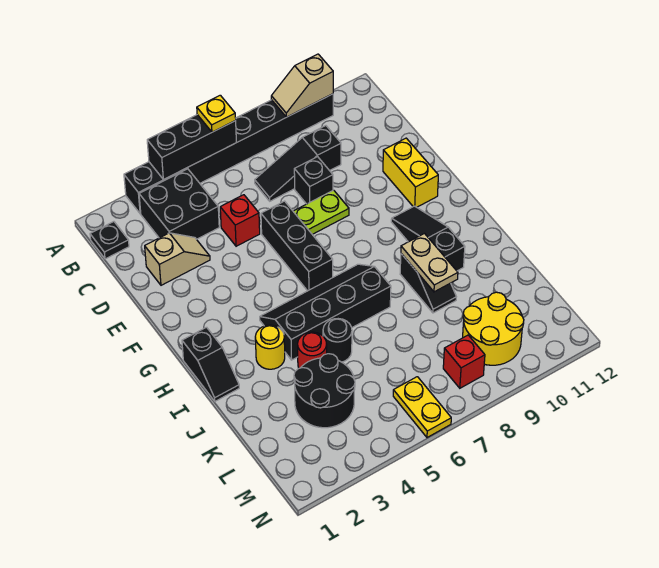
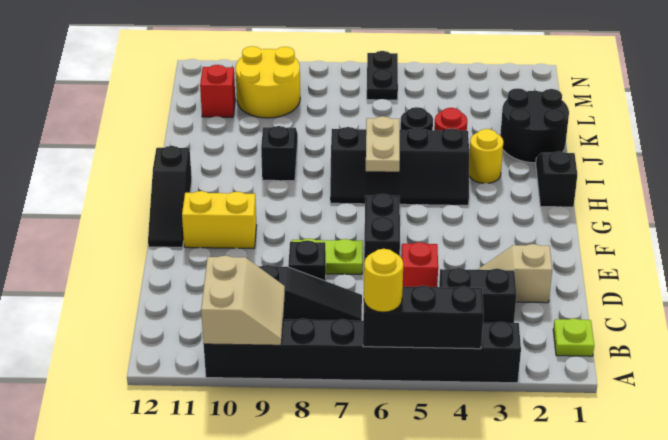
yellow plate A6 level 3 -> yellow round brick A6 level 3
tan slope A9:A10 level 2 top 10 -> tan slope A9:B10 level 2 top 10
black plate B1 level 1 -> lime plate B1 level 1
black brick B3:C4 level 1 -> black brick C3:C4 level 1
black brick E6:G6 level 1 -> black brick E6:F6 level 1
yellow brick E11:F11 level 1 -> yellow brick F10:F11 level 1
black slope G10:I10 level 1 top I -> black slope F12:H12 level 1 top H
tan plate I9:J9 level 2 -> tan plate H6:I6 level 2
black round brick K3:L4 level 1 -> black round brick J1:K2 level 1
yellow plate M6:N6 level 1 -> black plate M6:N6 level 1
red brick M8 level 1 -> red brick L11 level 1

